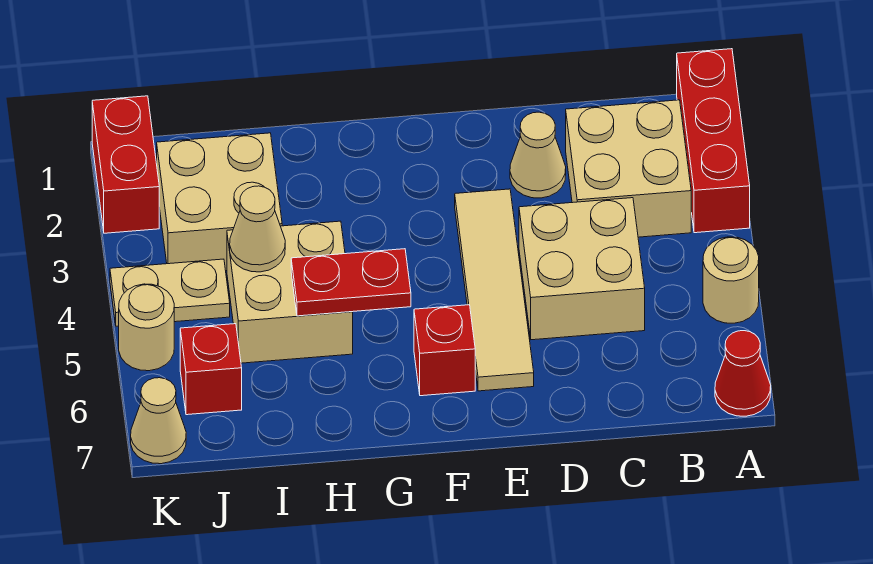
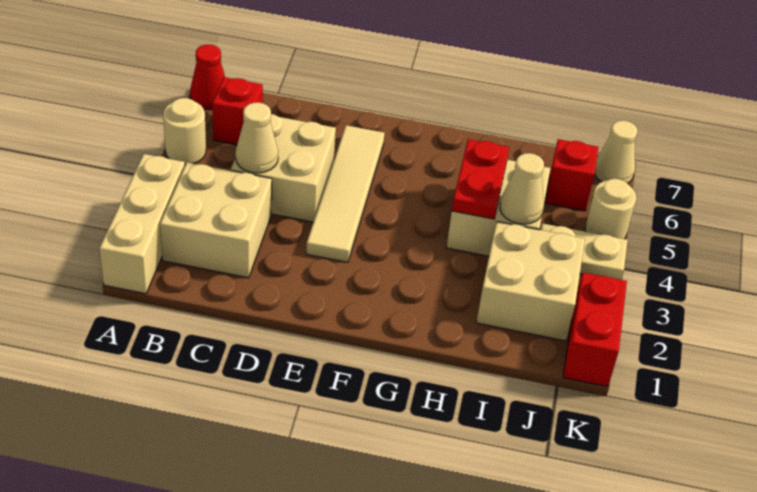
red brick A1:A3 level 1 -> tan brick A1:A3 level 1
tan cone D2 level 1 -> tan cone C4 level 2
red brick F6 level 1 -> red brick B6 level 1
red plate G5:H5 level 2 -> red plate H4:H5 level 2

